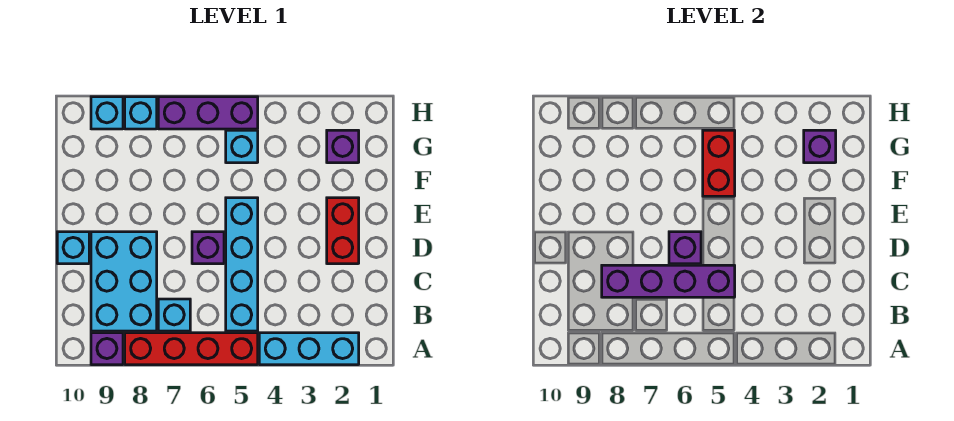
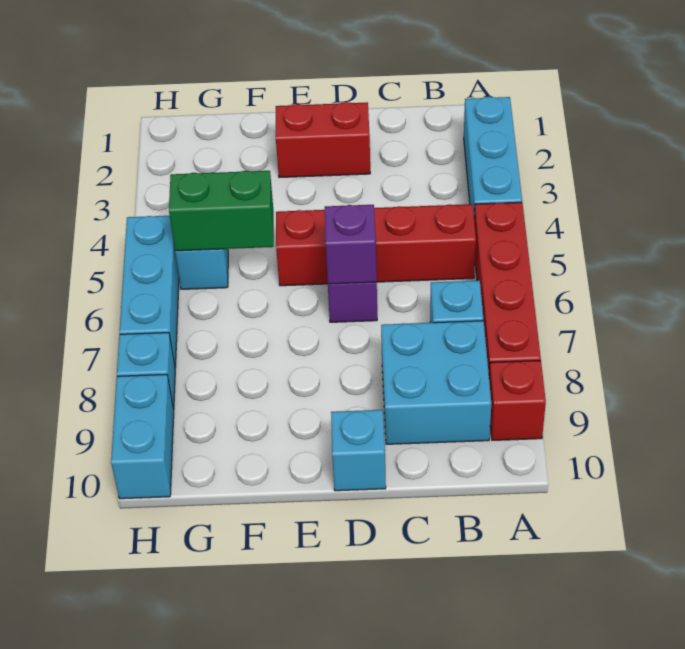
purple brick A9 level 1 -> red brick A9 level 1
cyan brick B5:E5 level 1 -> red brick B5:E5 level 1
cyan brick B8:D9 level 1 -> cyan brick B8:C9 level 1
purple brick C5:C8 level 2 -> none
red brick F5:G5 level 2 -> green brick F5:G5 level 2
purple brick G2 level 1 -> none
purple brick G2 level 2 -> none
purple brick H5:H7 level 1 -> cyan brick H5:H7 level 1
cyan brick H9 level 1 -> cyan brick H9:H10 level 1

